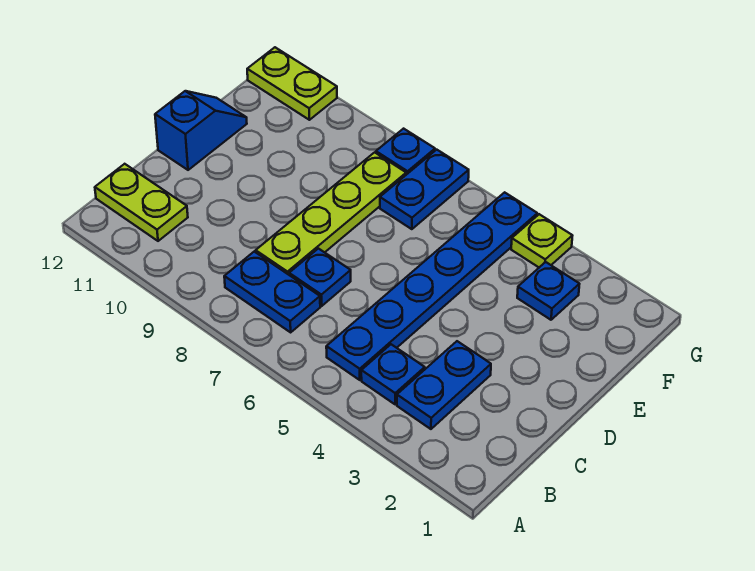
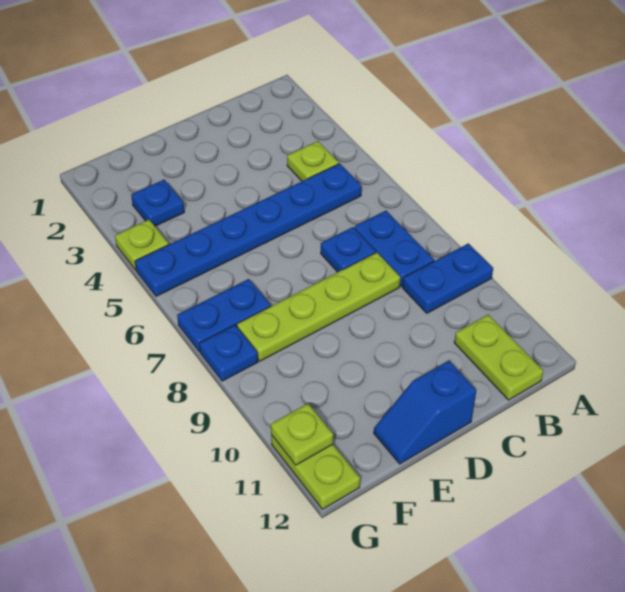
blue plate B3:C3 level 1 -> blue plate A9:B9 level 1
blue plate B4 level 1 -> lime plate B4 level 1
none -> lime plate G11 level 2

